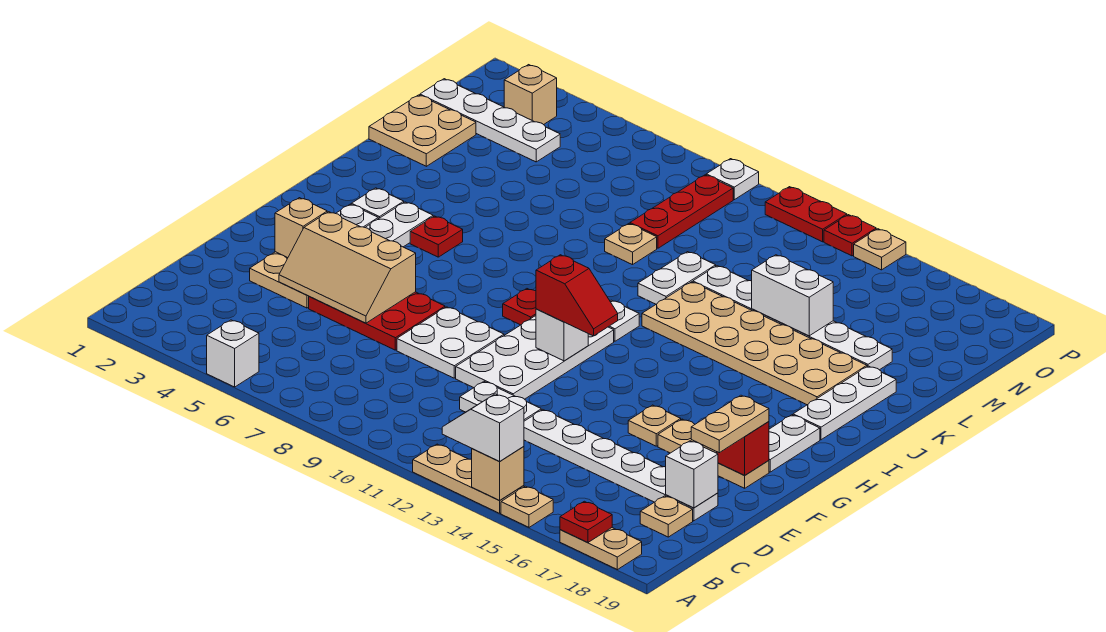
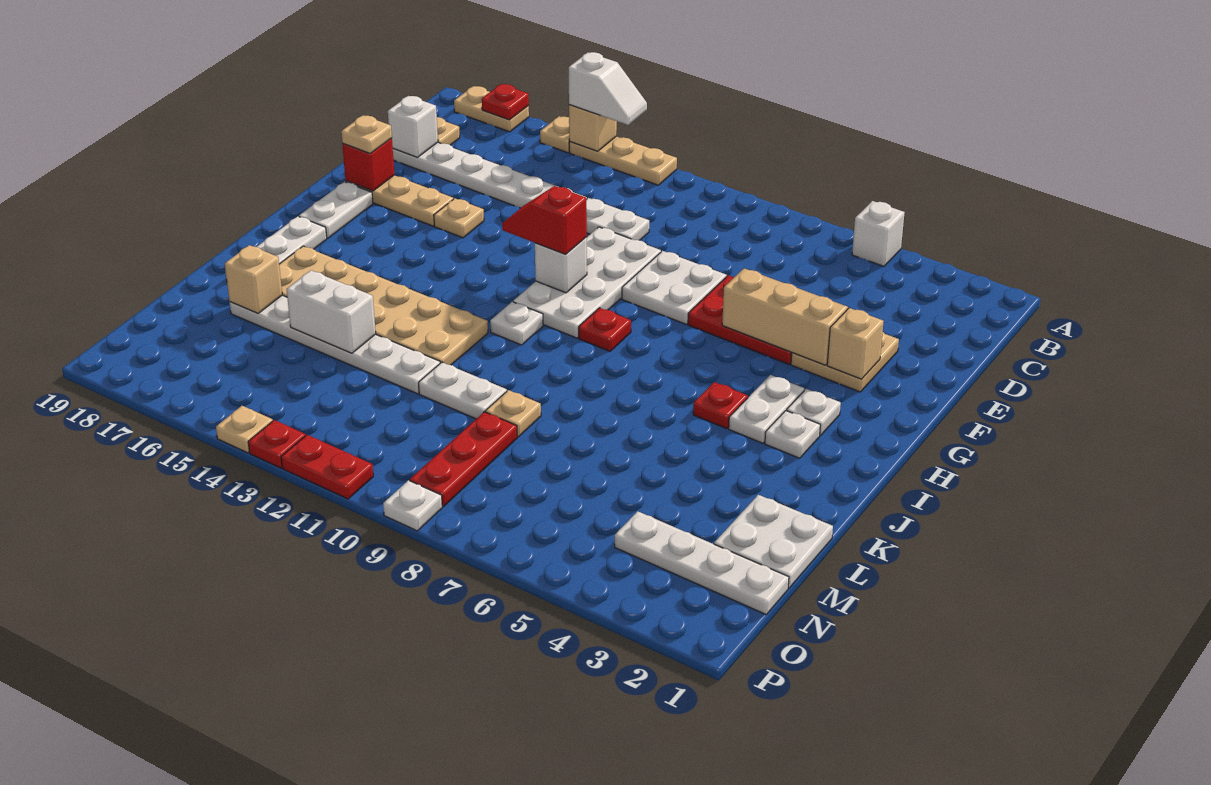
tan plate E18:F18 level 3 -> tan plate F18 level 3
white plate K11:L11 level 1 -> white plate L10:L11 level 1
tan plate L1:M2 level 1 -> white plate L1:M2 level 1
tan brick O3 level 1 -> tan brick L17 level 2

